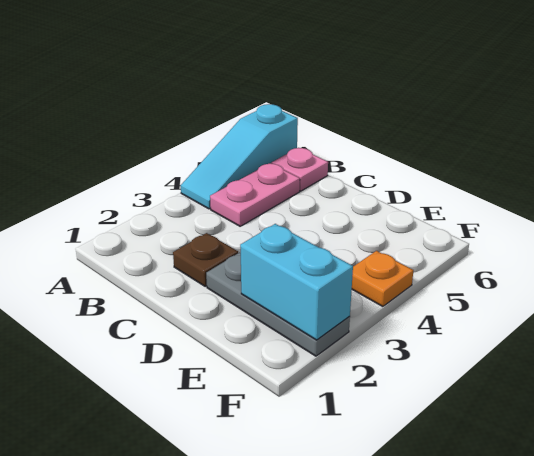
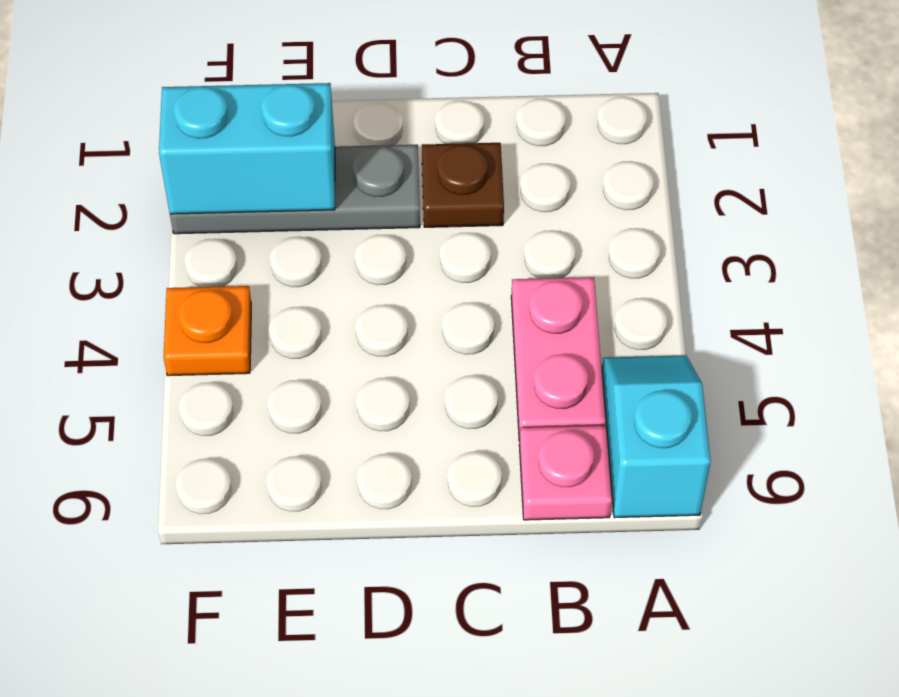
cyan slope A4:A6 level 1 top 6 -> cyan slope A5:A6 level 1 top 6

